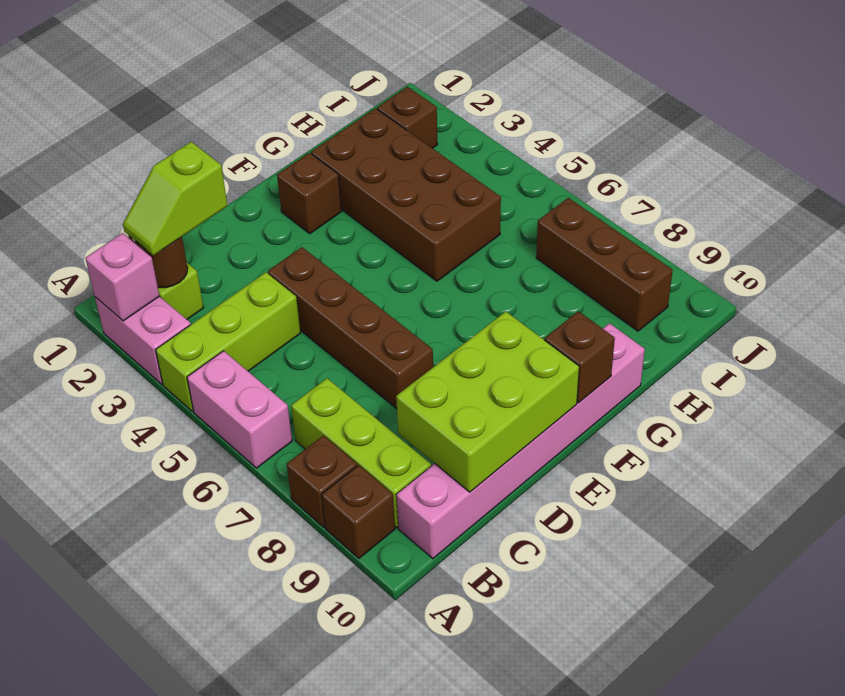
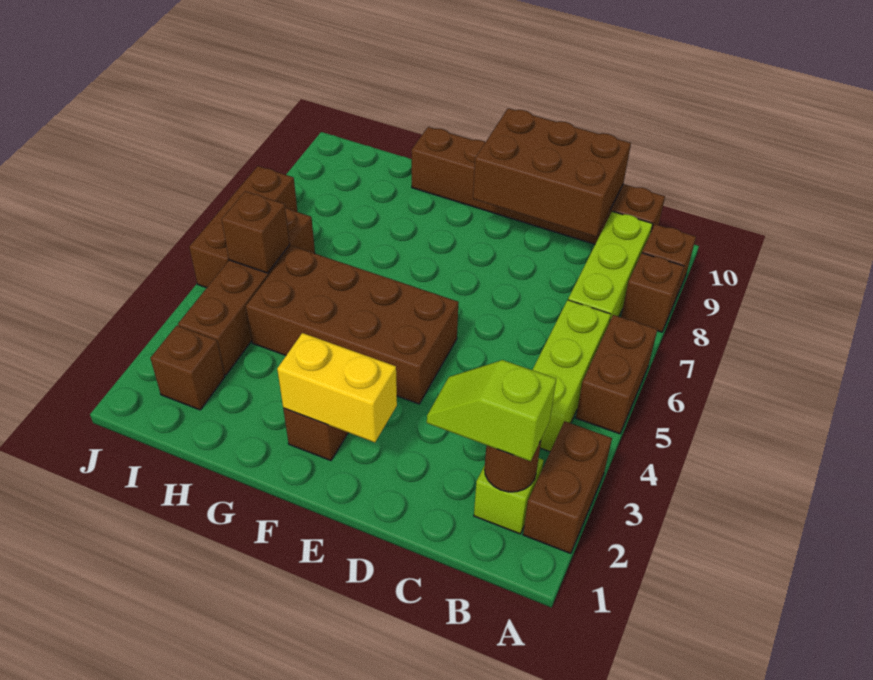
pink brick A2:A3 level 1 -> brown brick A2:A3 level 1
pink brick A2 level 2 -> none
lime brick A4:C4 level 1 -> lime brick B4:B6 level 1
pink brick A5:A6 level 1 -> brown brick A5:A6 level 1
lime slope B2:C2 level 3 top C -> lime slope B2:C2 level 3 top B
pink brick B10:G10 level 1 -> brown brick B10:G10 level 1
lime brick C9:E10 level 2 -> brown brick C9:E10 level 2
brown brick D4:D7 level 1 -> brown brick I3:I6 level 1
none -> yellow brick E2:F2 level 2
brown brick F10 level 2 -> brown brick I5 level 2
brown brick G2:H5 level 1 -> brown brick E4:H5 level 1
brown brick I7:I9 level 1 -> brown brick J5:J7 level 1

